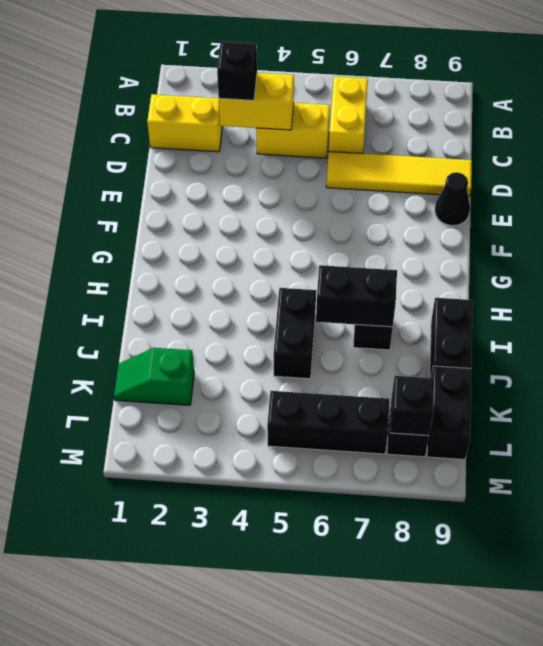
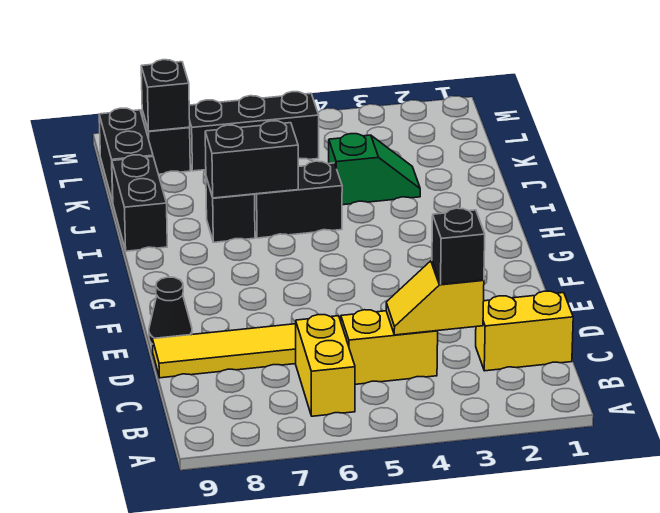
yellow brick C3:C4 level 2 -> yellow slope C3:C4 level 2 top 3
black brick I5:J5 level 1 -> black brick I5:I6 level 1
green slope K1:K2 level 1 top 2 -> green slope J3:J4 level 1 top 4

